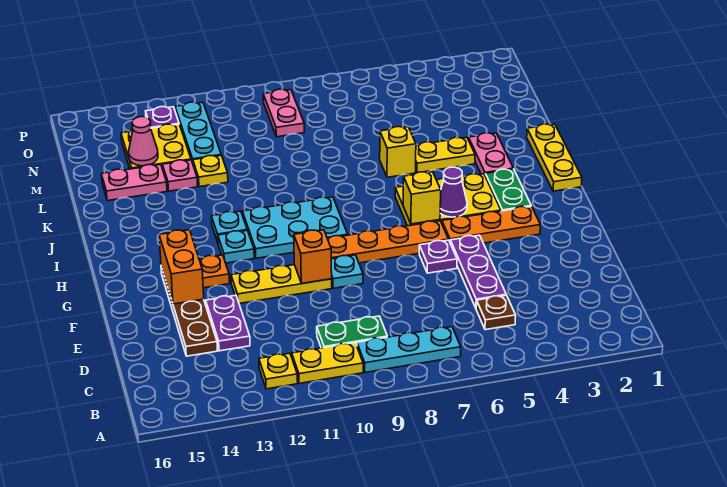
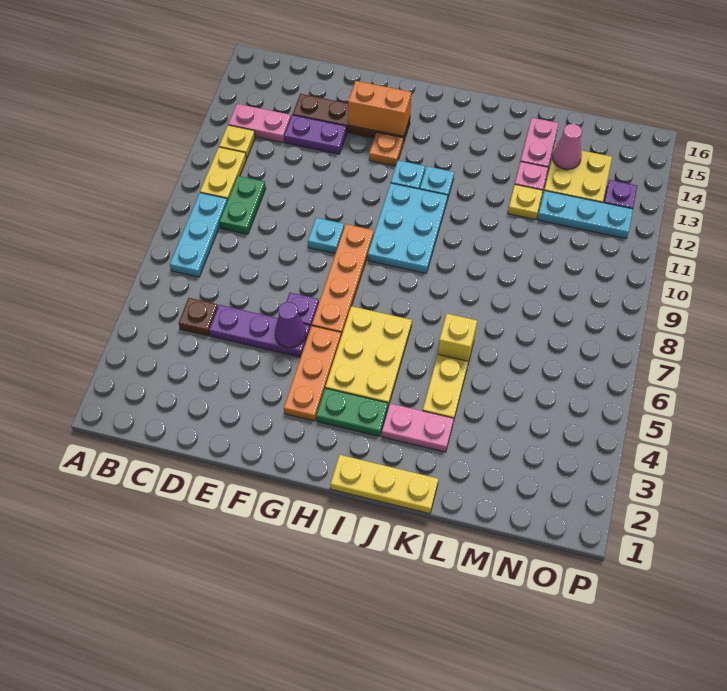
yellow plate F10:F12 level 1 -> none
orange brick F10 level 2 -> none
purple cone H5 level 2 -> purple cone F5 level 2
yellow brick H6 level 2 -> none
pink plate N9:O9 level 1 -> pink plate B13:C13 level 1

